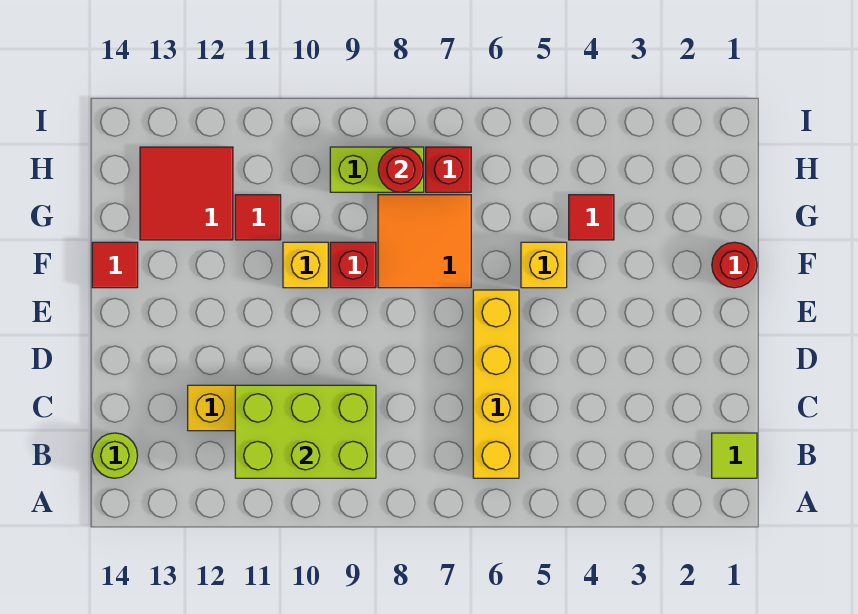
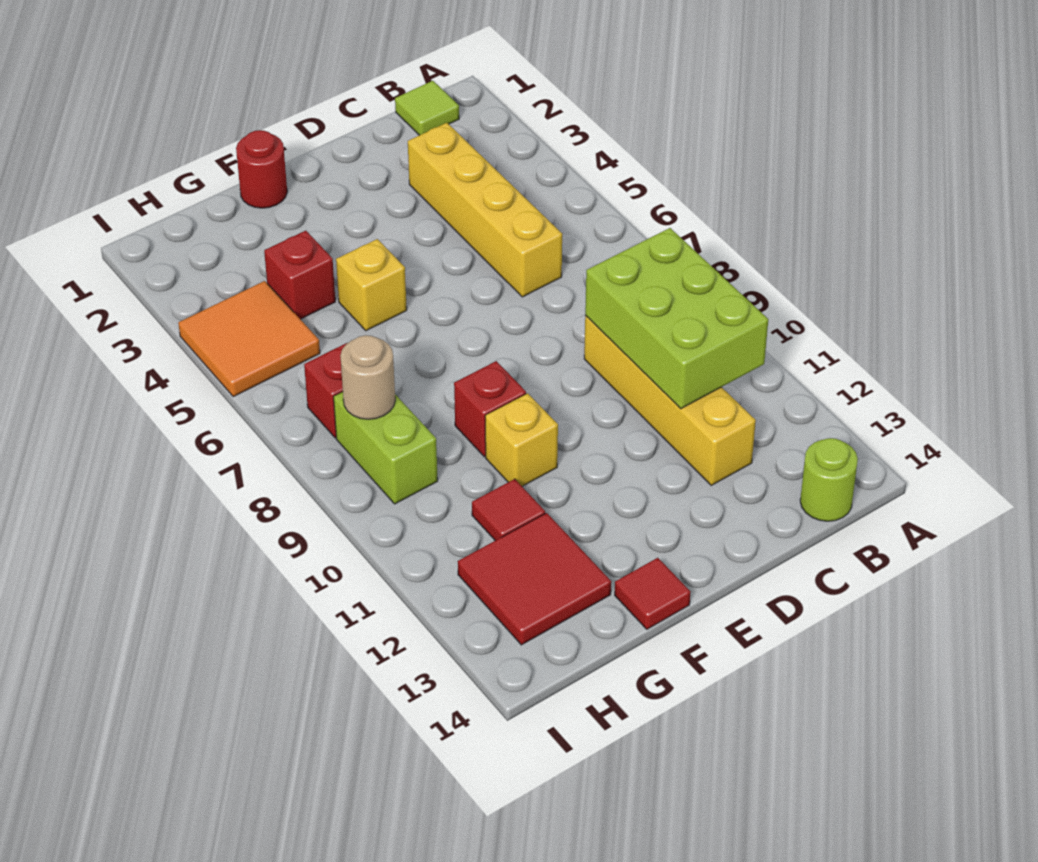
yellow brick B6:E6 level 1 -> yellow brick C3:C6 level 1
orange tile F7:G8 level 1 -> orange tile H4:I5 level 1
red tile G4 level 1 -> red brick G4 level 1
red round brick H8 level 2 -> tan round brick H8 level 2

